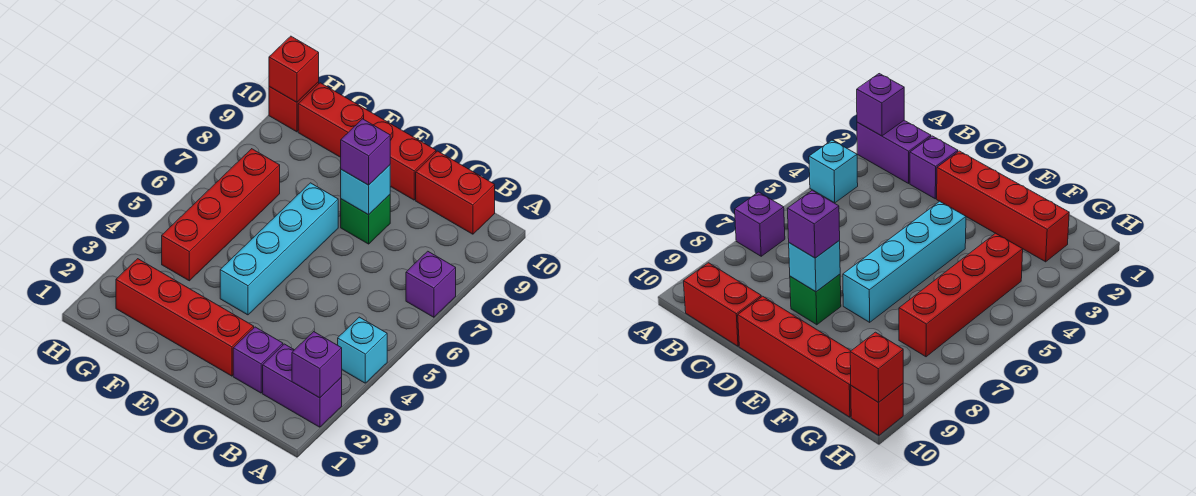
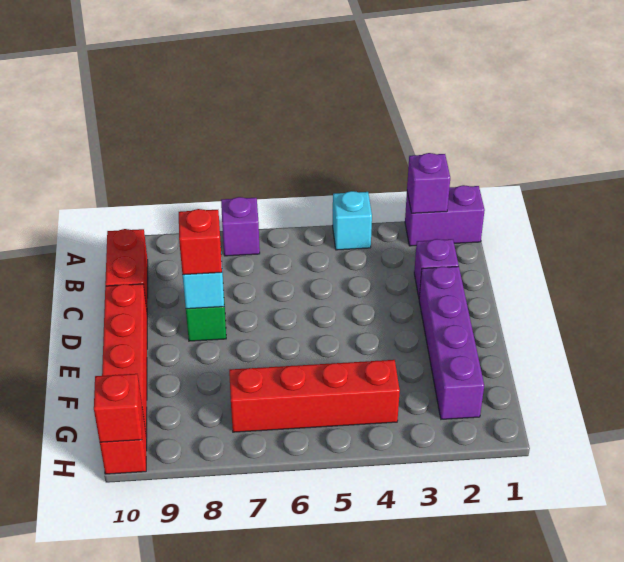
purple brick A2:B2 level 1 -> purple brick A1:A2 level 1
red brick D2:G2 level 1 -> purple brick D2:G2 level 1
purple brick D8 level 3 -> red brick D8 level 3
cyan brick E4:E7 level 1 -> none

